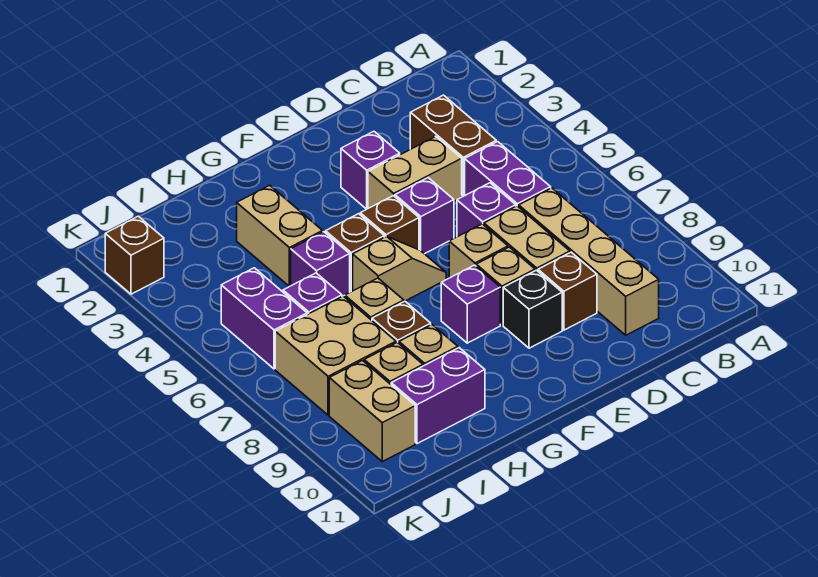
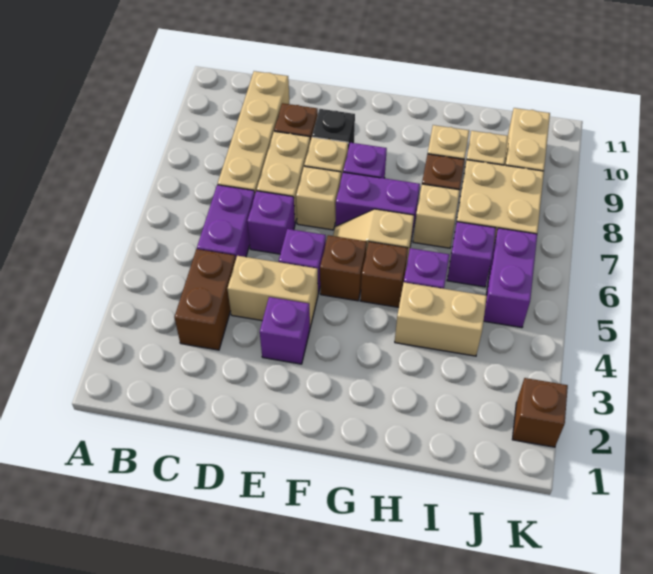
tan brick H3:H4 level 1 -> tan brick H4:I4 level 1
purple brick H10:I10 level 1 -> purple brick F7:G7 level 1

